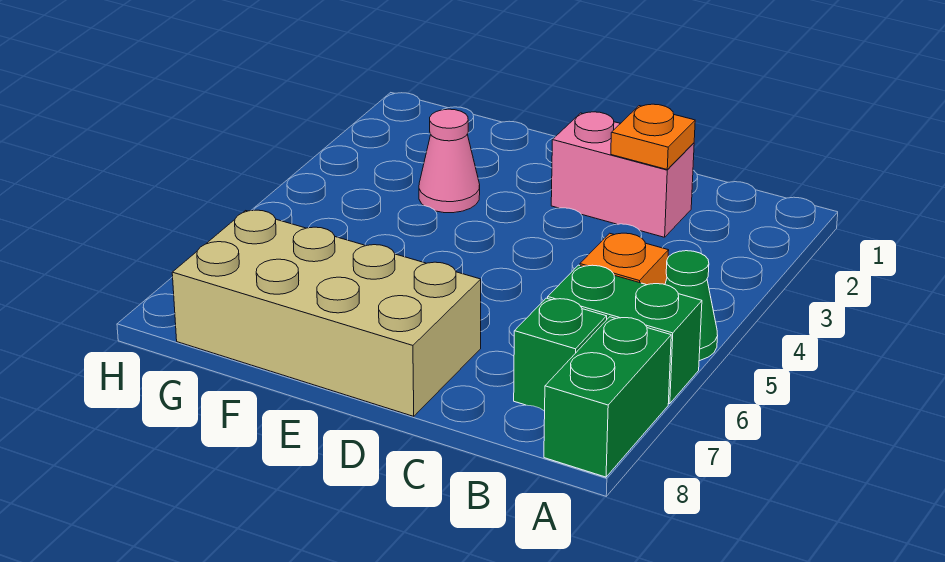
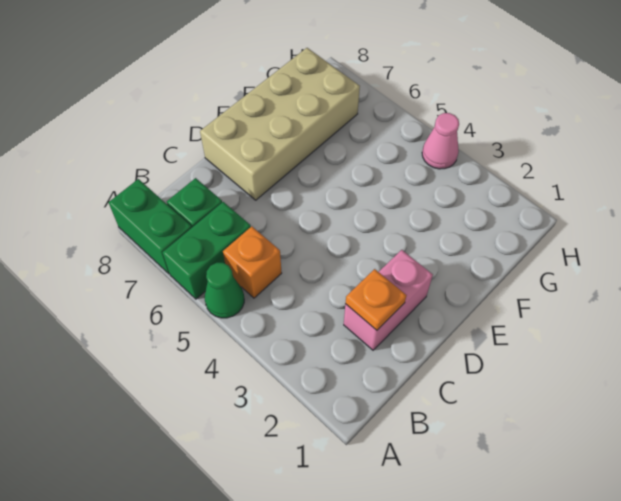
pink cone F3 level 1 -> pink cone H4 level 1

